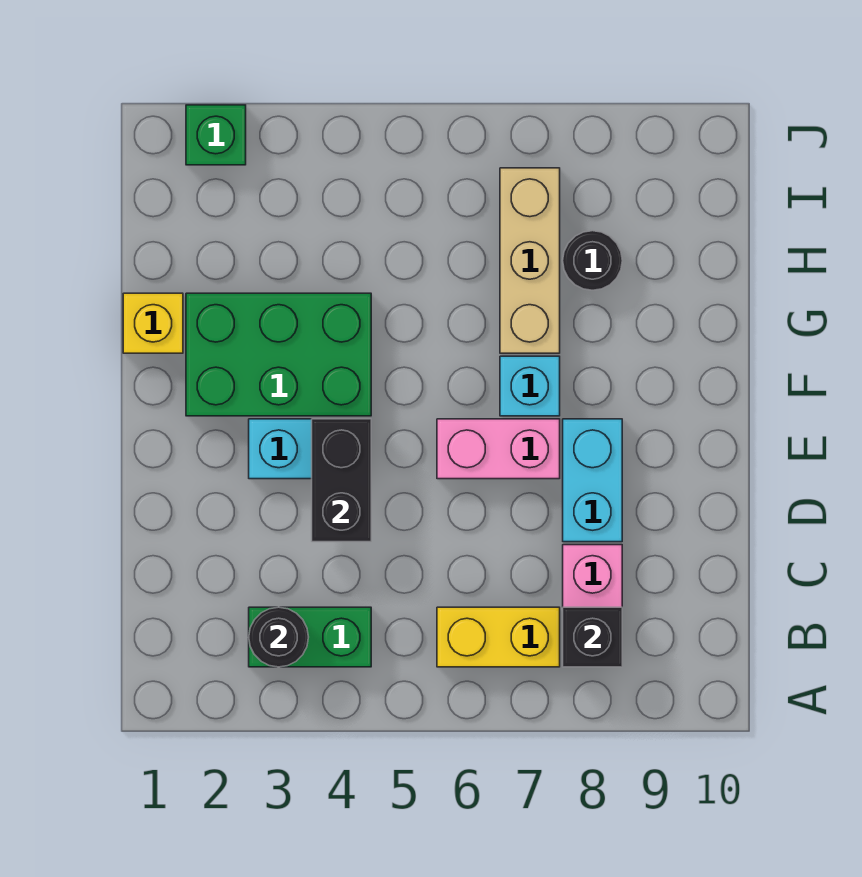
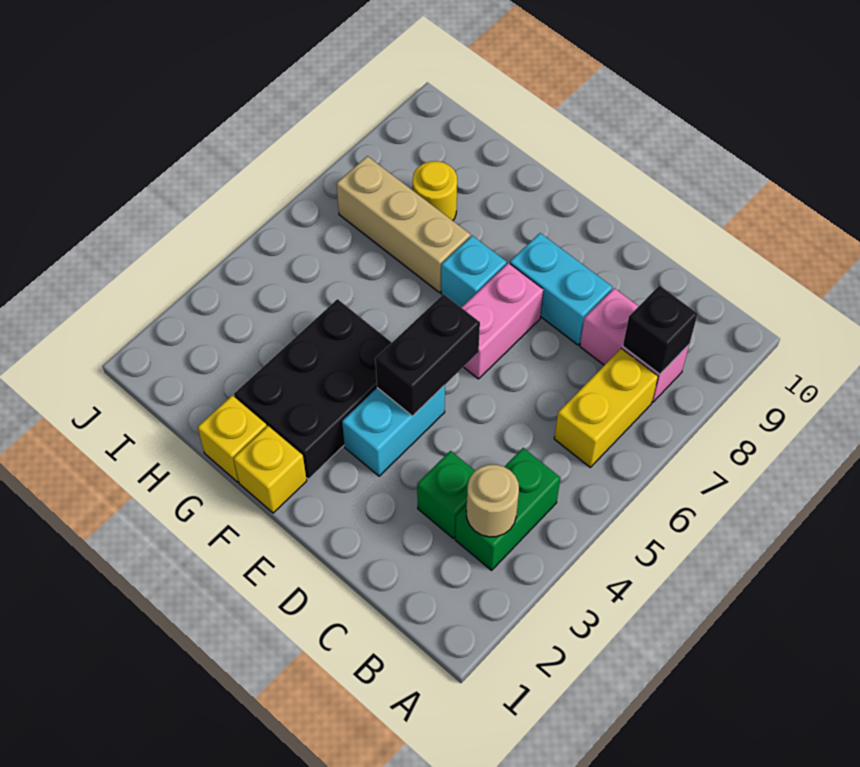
black round brick B3 level 2 -> tan round brick B3 level 2
black brick D4:E4 level 2 -> black brick E4:E5 level 2
none -> yellow brick F1 level 1
green brick F2:G4 level 1 -> black brick F2:G4 level 1
black round brick H8 level 1 -> yellow round brick H8 level 1
green brick J2 level 1 -> green brick C3 level 1

